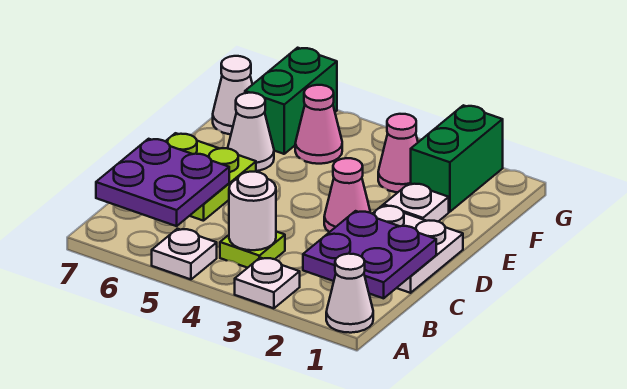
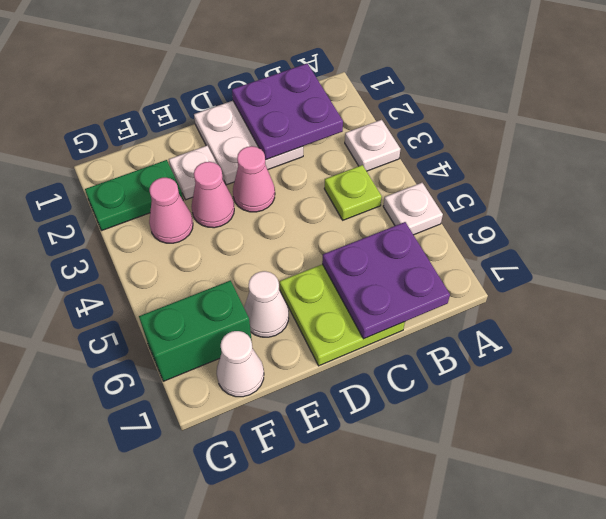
white cone A1 level 1 -> none
white round brick B4 level 2 -> none
green brick F2:G2 level 1 -> green plate F2:G2 level 1
pink cone F5 level 1 -> pink cone E3 level 1

